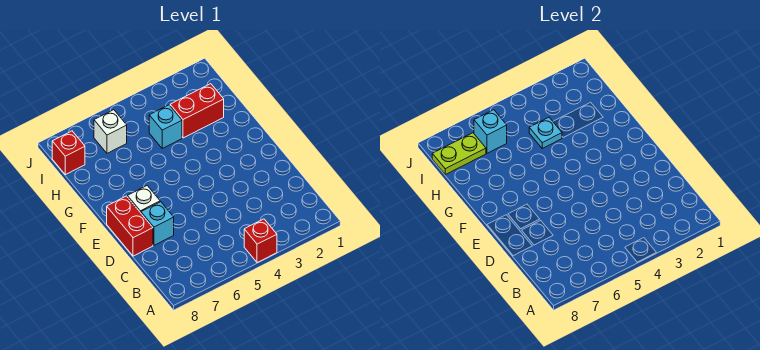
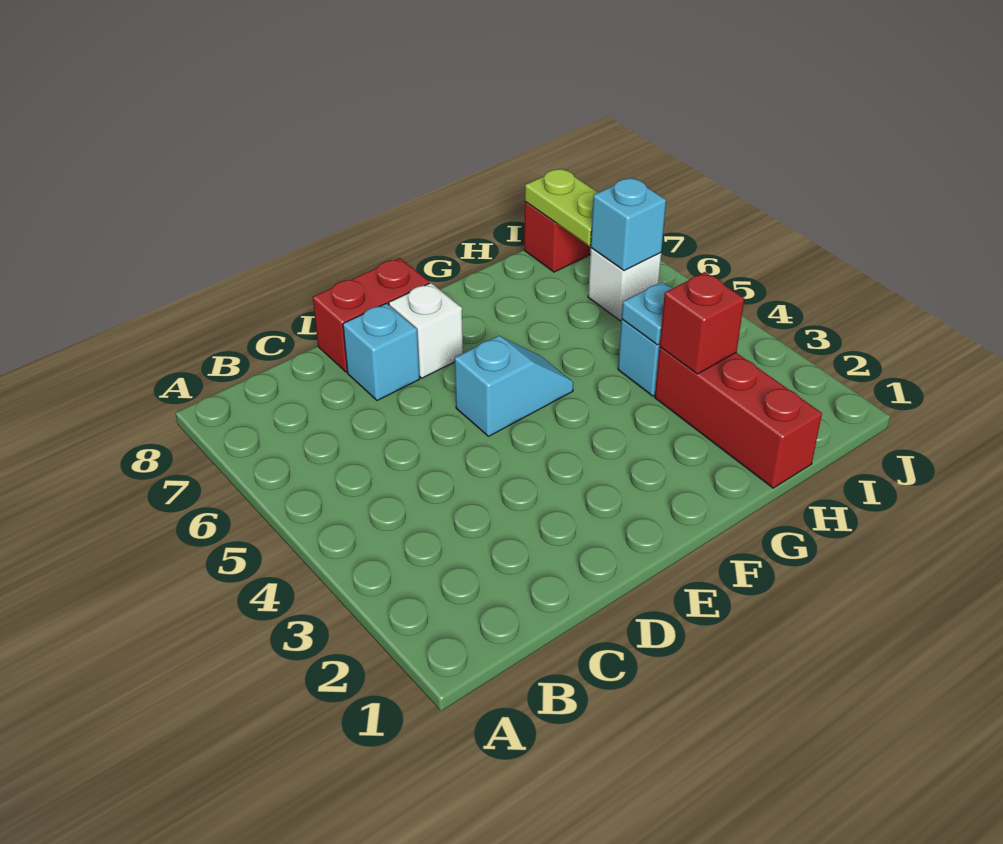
red brick A4 level 1 -> red brick H3 level 2
none -> cyan slope E5:F5 level 1 top E
red brick H2:H3 level 1 -> red brick H1:H3 level 1

